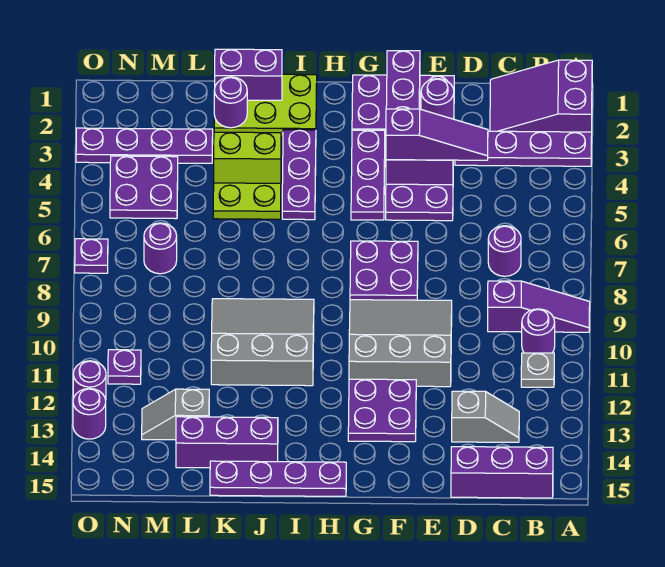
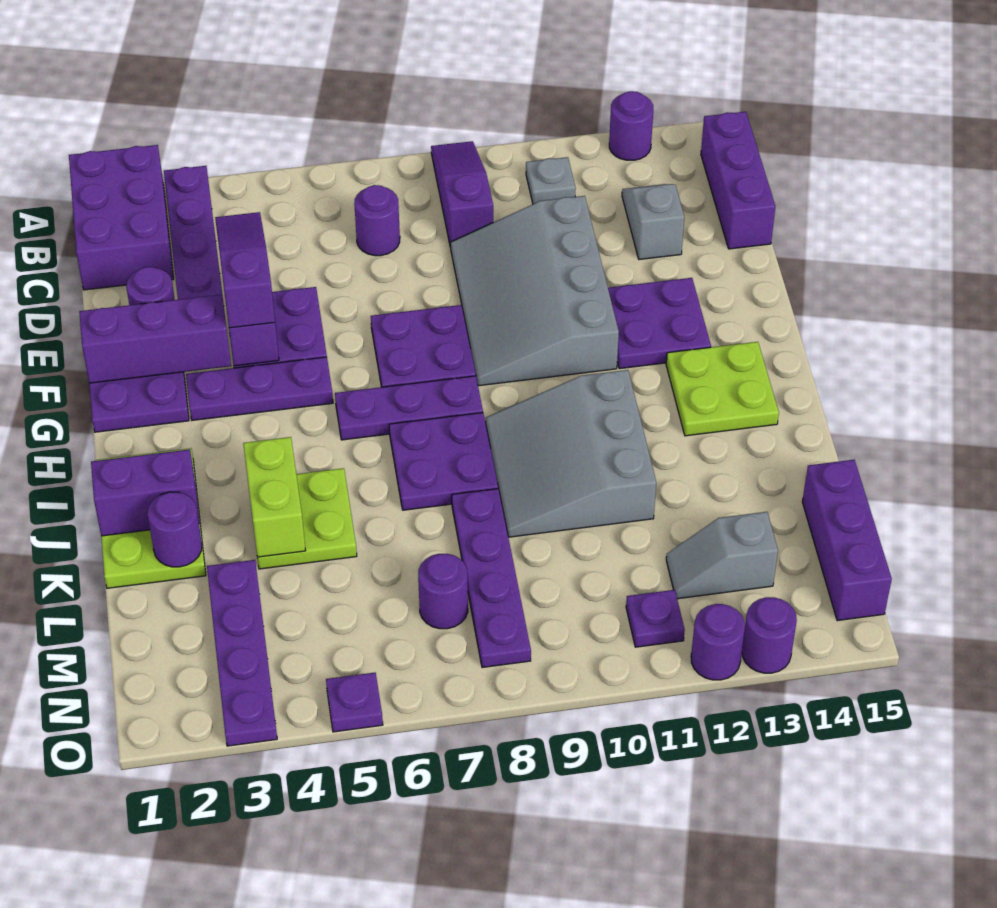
purple slope A1:C2 level 1 top A -> purple brick A1:C2 level 1
purple round brick B10 level 1 -> purple round brick A13 level 1
grey slope E9:G11 level 1 top 11 -> grey slope D9:G11 level 1 top 11
none -> lime plate H13:I14 level 1
purple plate H15:K15 level 1 -> purple plate K8:N8 level 1
purple plate I3:I5 level 1 -> purple plate H6:H8 level 1
purple brick J1:K1 level 2 -> purple brick J1:J2 level 2
purple brick J14:L14 level 1 -> purple brick L15:N15 level 1
grey slope L13:M13 level 1 top L -> grey slope M12:M13 level 1 top 13
purple plate M4:N5 level 1 -> purple plate I7:J8 level 1
purple plate O7 level 1 -> purple plate O5 level 1

